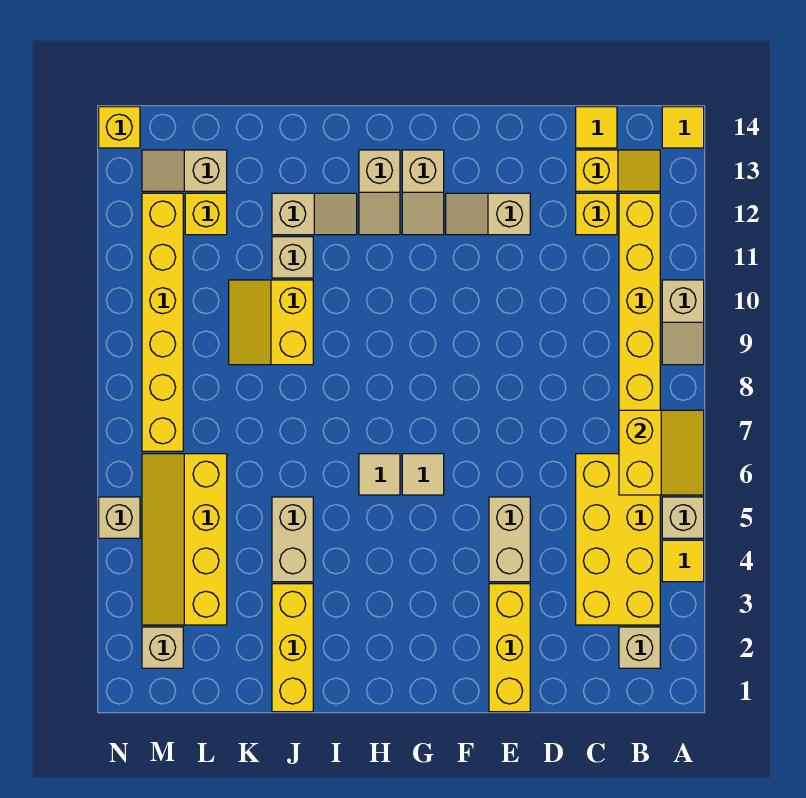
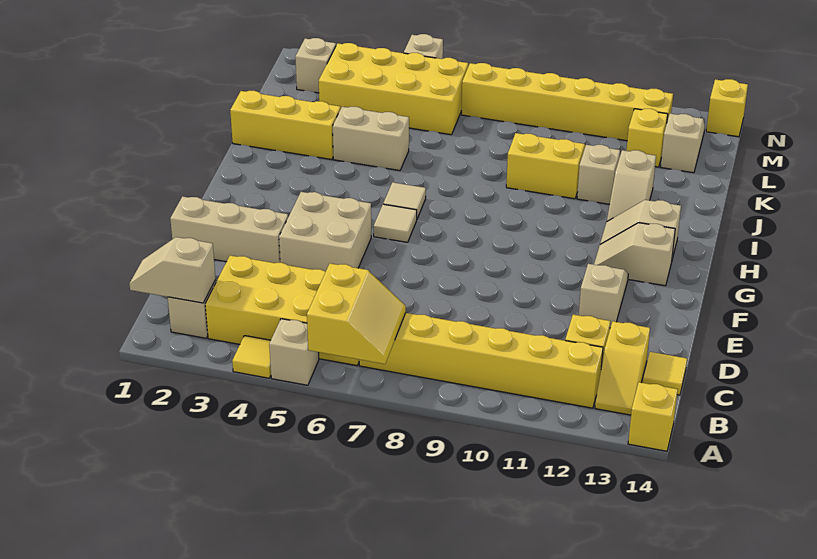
yellow slope A6:B7 level 2 top B -> yellow slope A6:B7 level 2 top 6
tan slope A9:A10 level 1 top 10 -> tan slope B1:B2 level 2 top 2
yellow tile A14 level 1 -> yellow brick A14 level 1
yellow brick E1:E3 level 1 -> tan brick E1:E3 level 1
tan brick E4:E5 level 1 -> tan brick E4:F5 level 1
yellow slope L3:M6 level 1 top L -> yellow brick L3:M6 level 1

